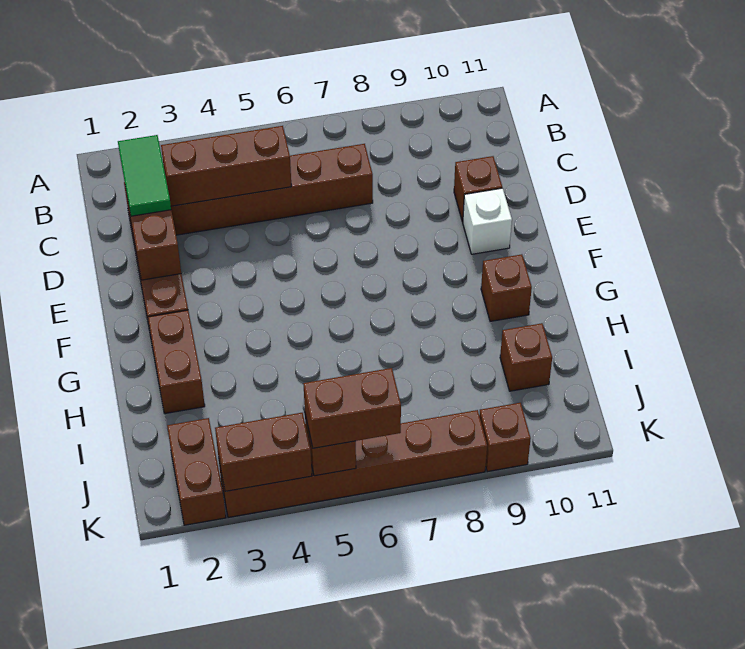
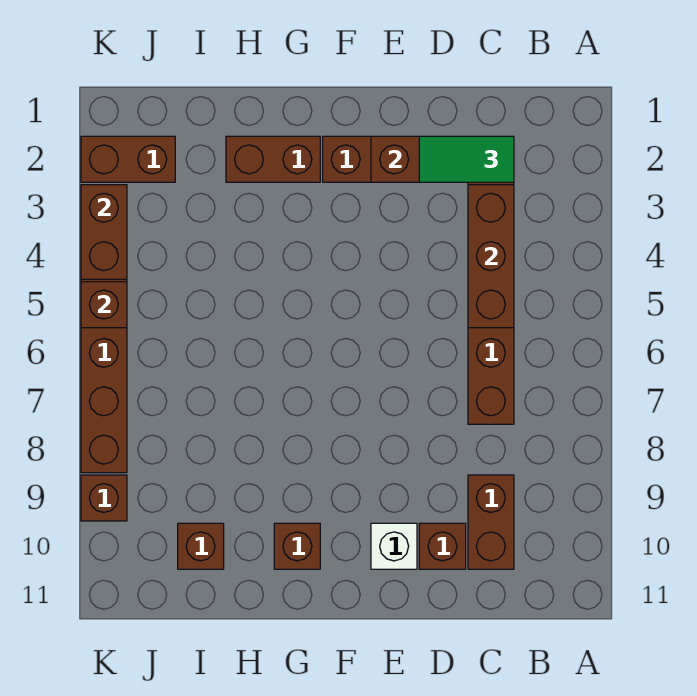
brown brick K5:K6 level 3 -> brown brick C9:C10 level 1

